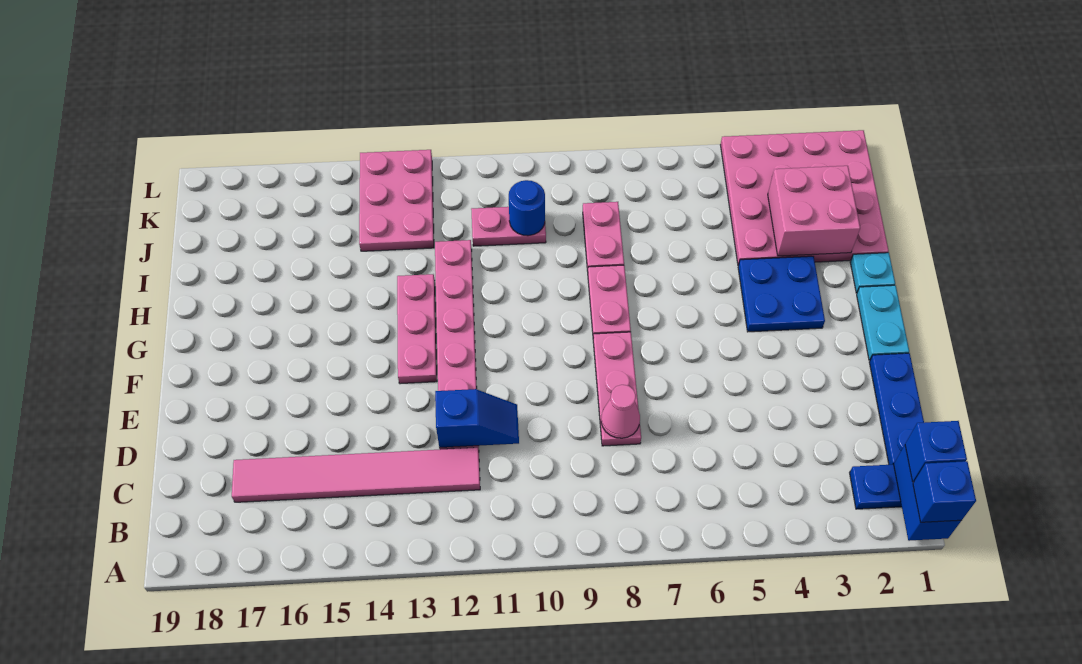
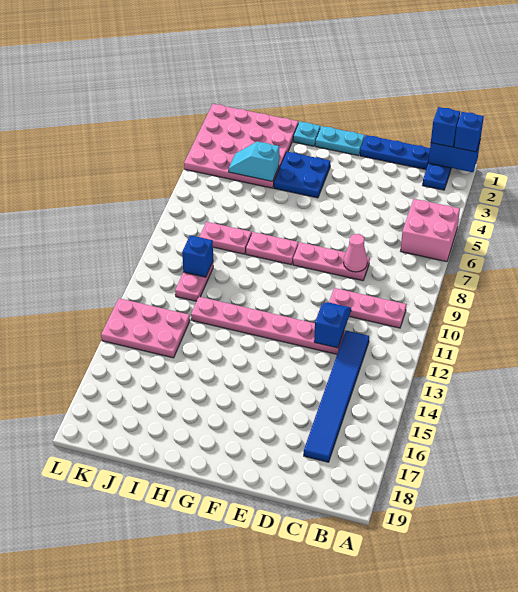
pink tile C12:C17 level 1 -> blue tile C12:C17 level 1
pink plate F13:H13 level 1 -> pink plate B10:D10 level 1
pink brick I2:J3 level 2 -> pink brick A5:B6 level 1
none -> cyan slope I4:J4 level 2 top I
blue round brick J10 level 2 -> blue brick J10 level 2

